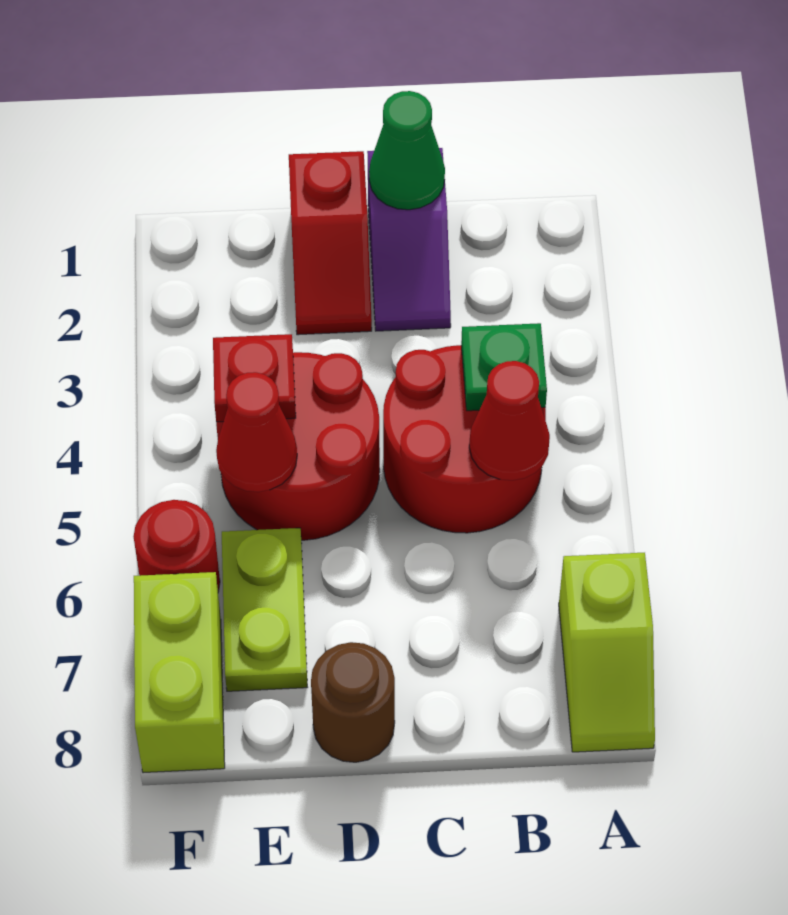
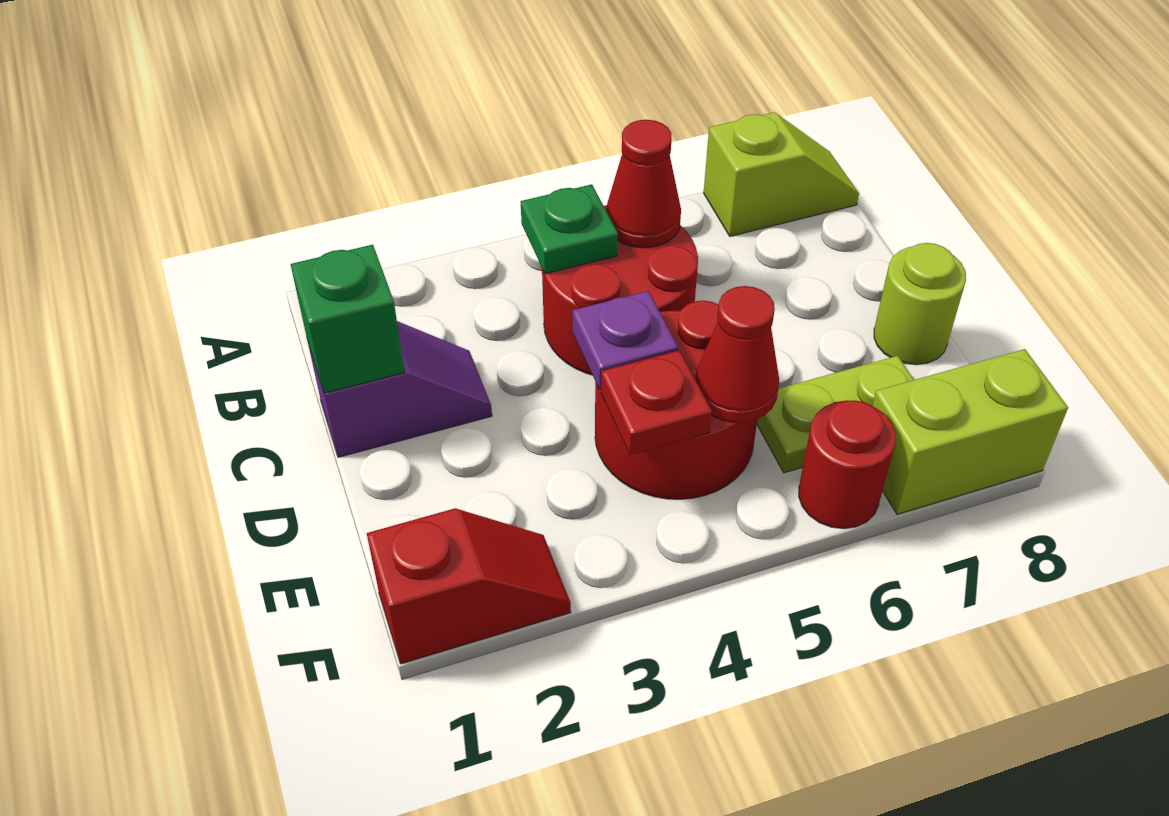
green cone C1 level 2 -> green brick C1 level 2
red slope D1:D2 level 1 top 1 -> red slope F1:F2 level 1 top 1
none -> purple plate D4 level 2
brown round brick D8 level 1 -> lime round brick D8 level 1

